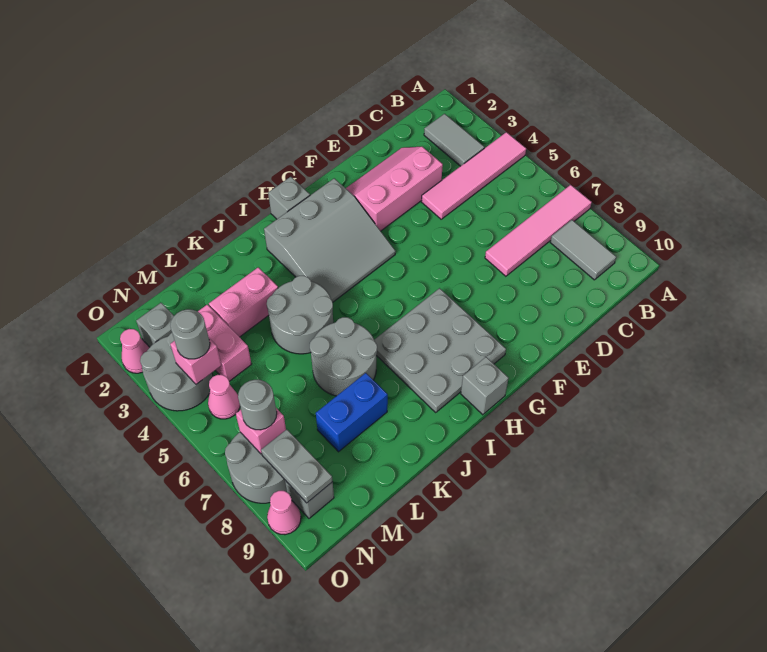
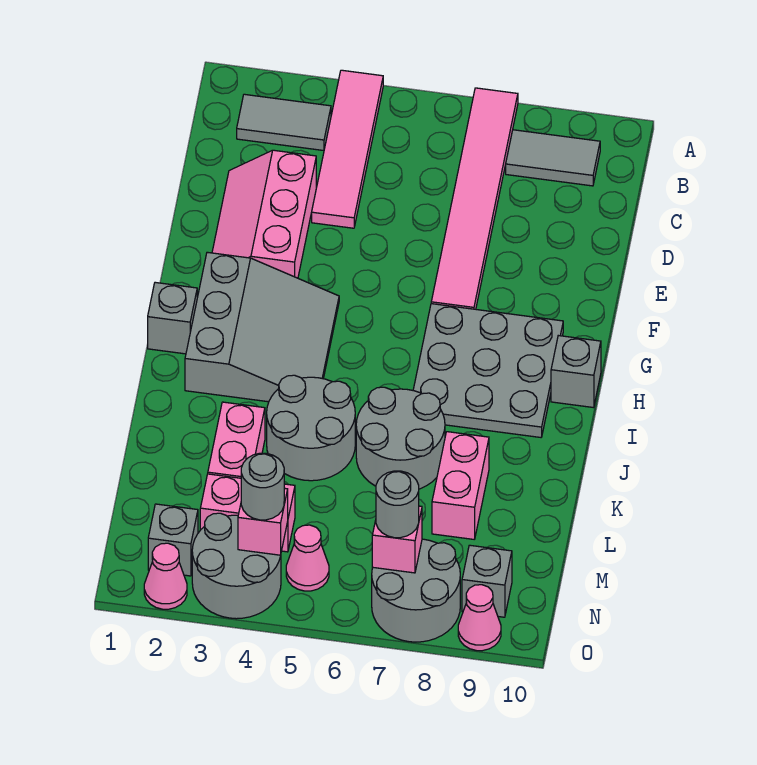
pink tile A7:D7 level 1 -> pink tile A7:F7 level 1
blue brick K8:L8 level 1 -> pink brick K8:L8 level 1
grey plate N8:N9 level 2 -> none

